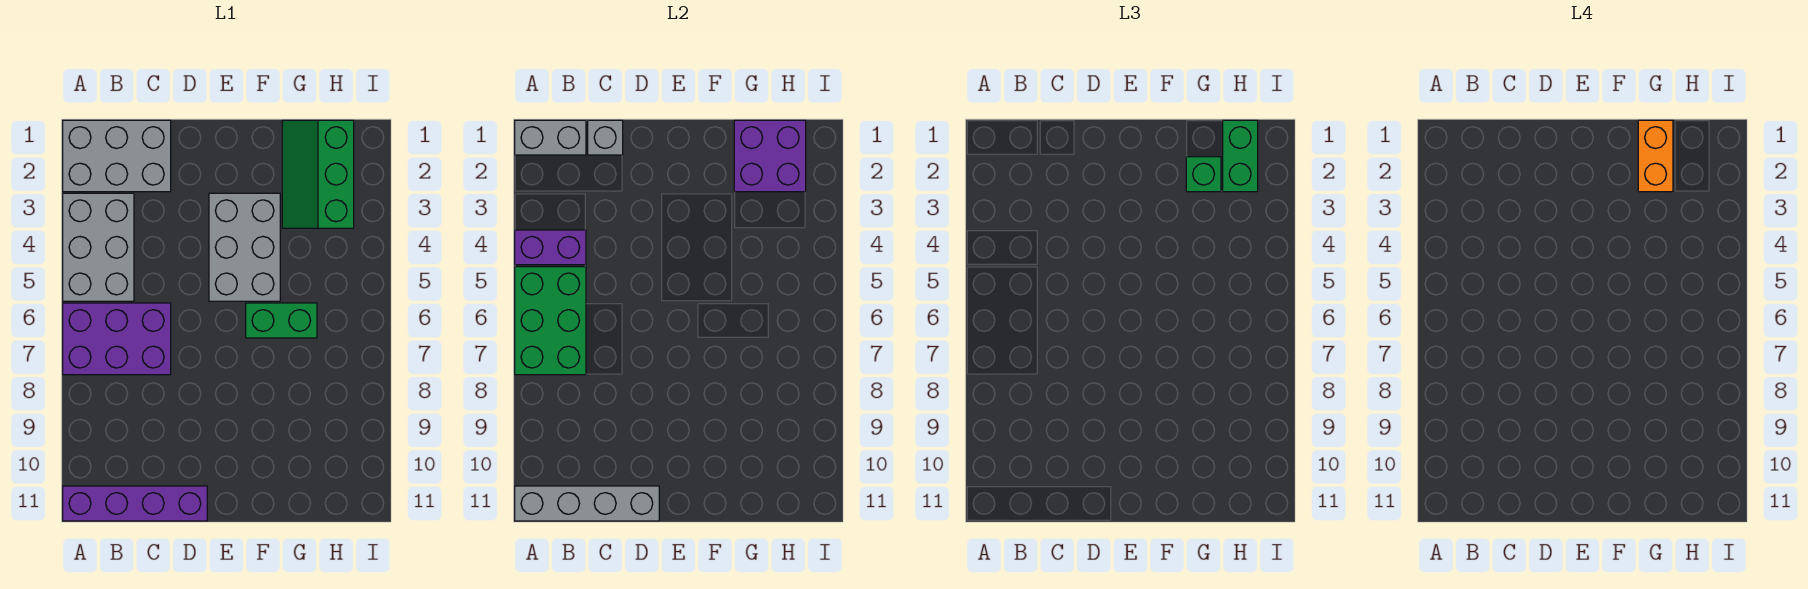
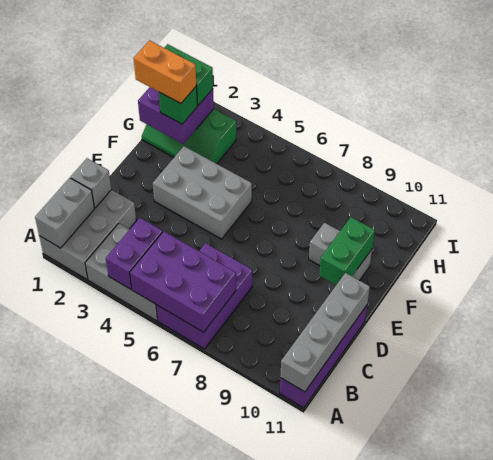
green brick A5:B7 level 2 -> purple brick A5:B7 level 2
green brick F6:G6 level 1 -> green brick E10:F10 level 2
none -> grey brick F9:F10 level 1

